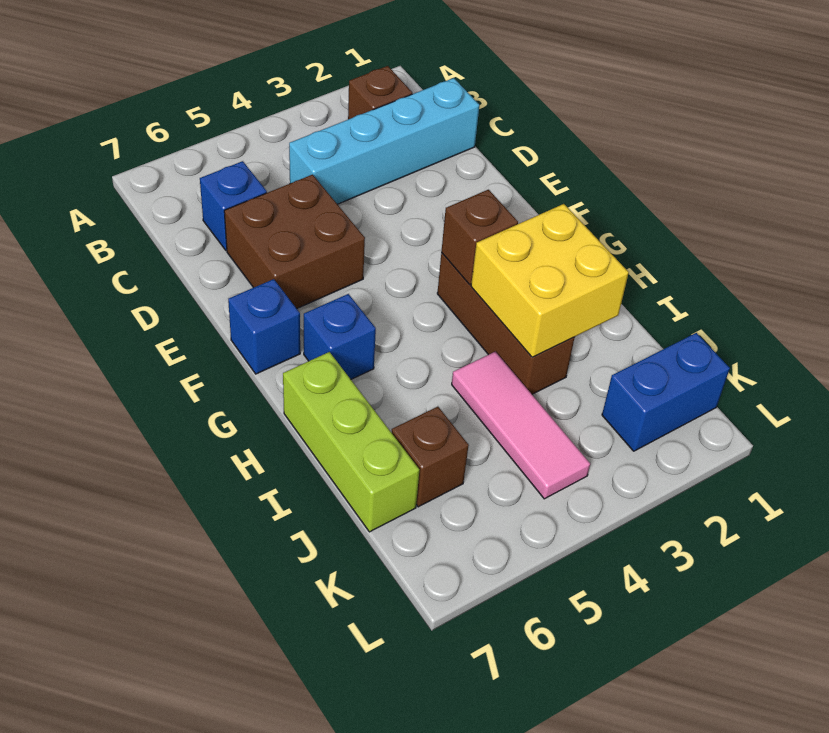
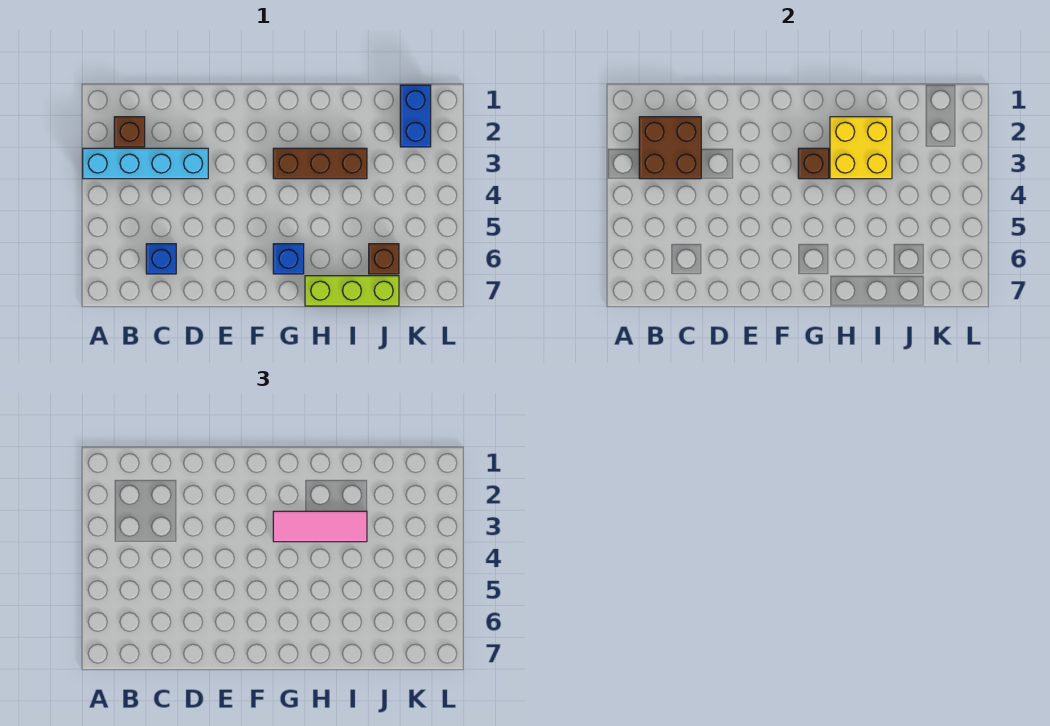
cyan brick C1:C4 level 1 -> cyan brick A3:D3 level 1
brown brick D5:E6 level 1 -> brown brick B2:C3 level 2
blue brick F7 level 1 -> none
pink tile I4:K4 level 1 -> pink tile G3:I3 level 3

